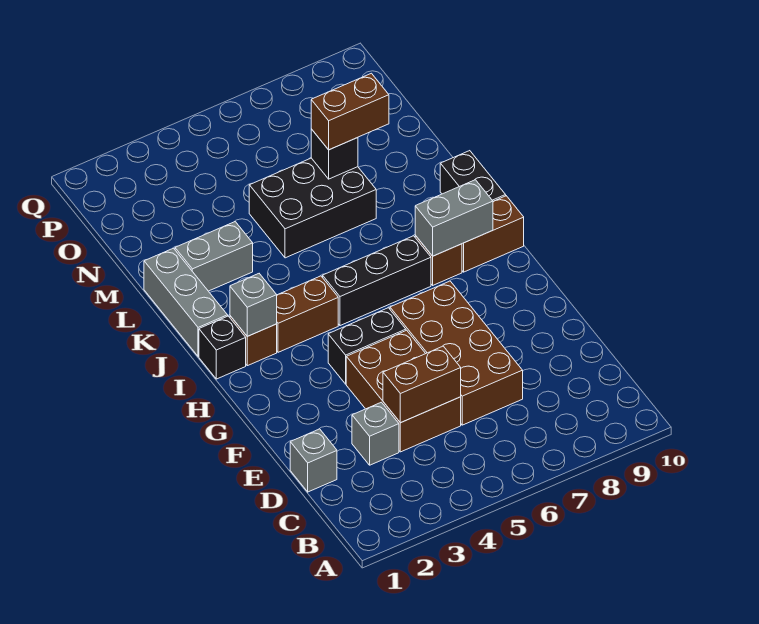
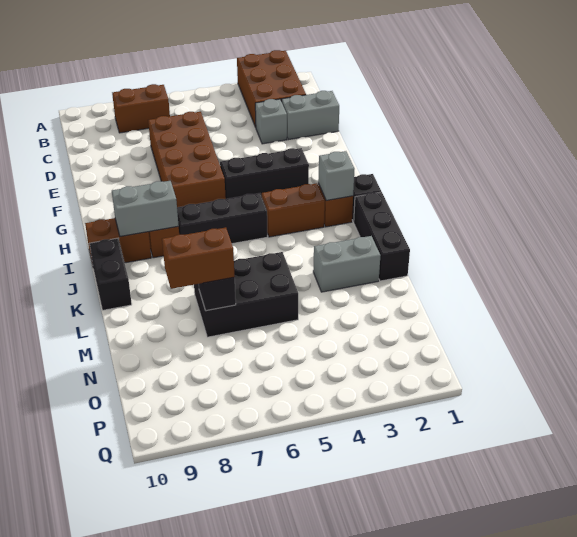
grey brick D1 level 1 -> grey brick D1:D2 level 1
brown brick D4:F5 level 1 -> brown brick A2:C3 level 1
brown brick D4:D5 level 2 -> brown brick B7:B8 level 1
black brick G4:G5 level 1 -> black brick G3:G5 level 1
grey brick J1:L1 level 1 -> black brick J1:L1 level 1

